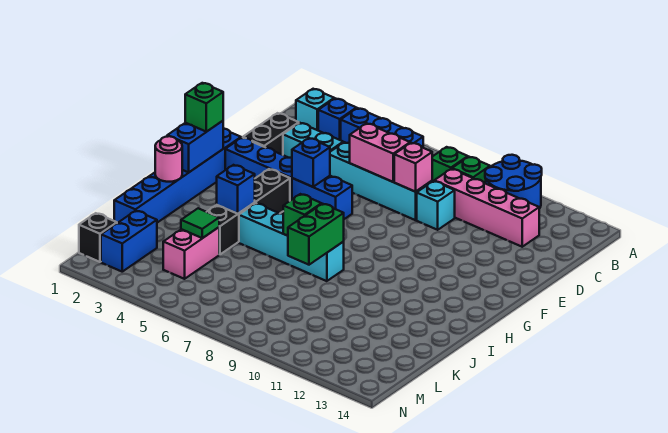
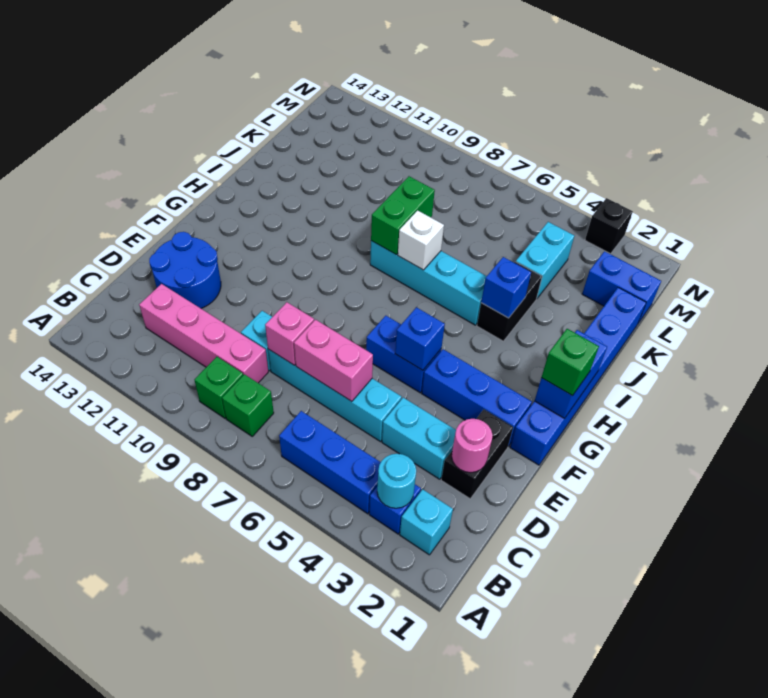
blue round brick A10:B11 level 1 -> blue round brick D12:E13 level 1
none -> cyan round brick B3 level 2
black brick G4:J4 level 1 -> black brick I4:J4 level 1
pink round brick I1 level 2 -> pink round brick D2 level 2
green brick I7 level 2 -> white brick I7 level 2
pink brick K4:L4 level 1 -> cyan brick K4:L4 level 1
green tile K4 level 2 -> none
blue brick L2:M2 level 1 -> blue brick L1:L2 level 1
black brick M1 level 1 -> black brick N3 level 1

